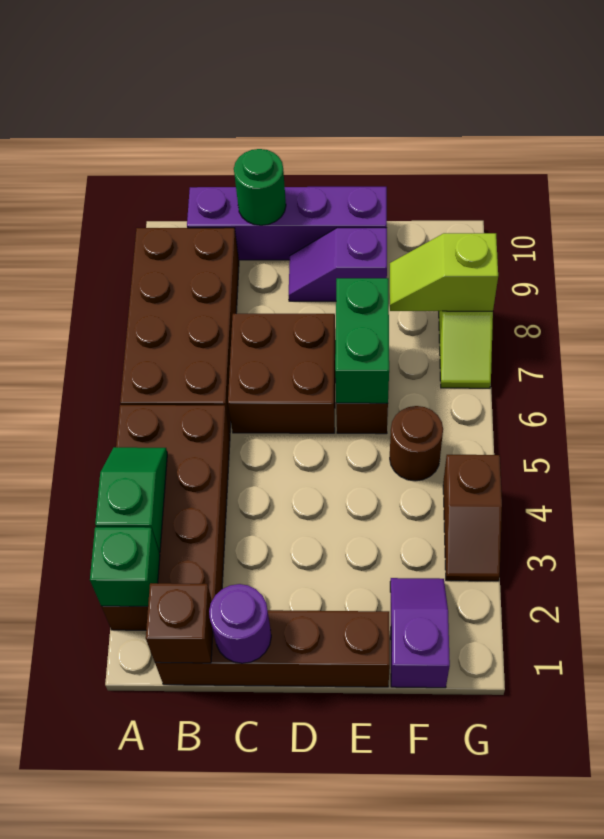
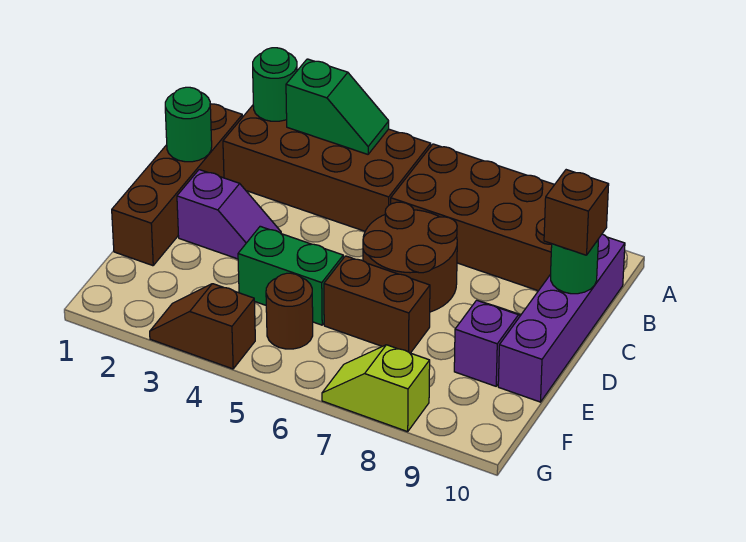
green brick A2 level 2 -> green round brick A2 level 2
brown brick B1 level 2 -> brown brick C10 level 3
purple round brick C1 level 2 -> green round brick C1 level 2
brown brick C6:D7 level 1 -> brown round brick C6:D7 level 1
green brick E6:E7 level 2 -> green brick E4:E5 level 1
purple slope F1:F2 level 1 top 1 -> purple slope D2:D3 level 1 top 2
lime slope F8:G8 level 2 top G -> none

